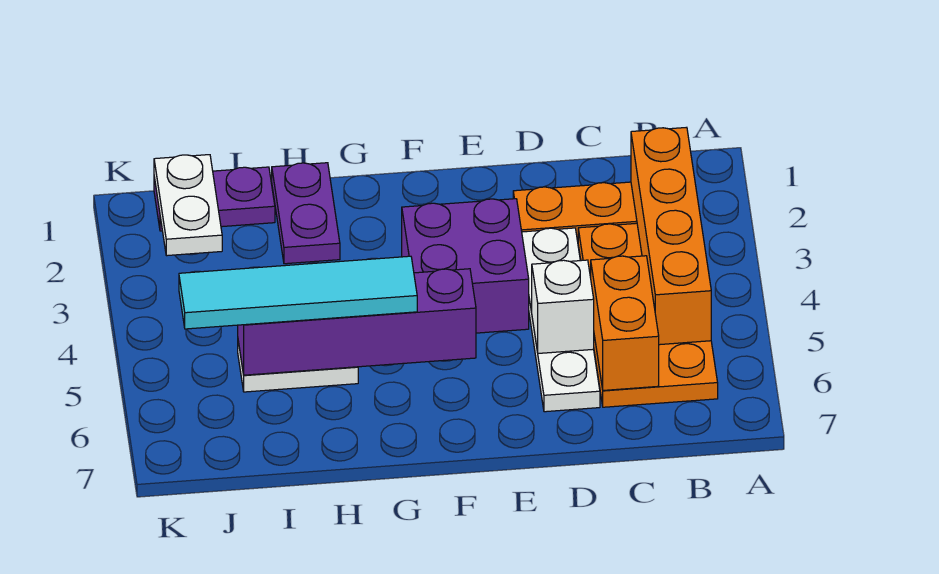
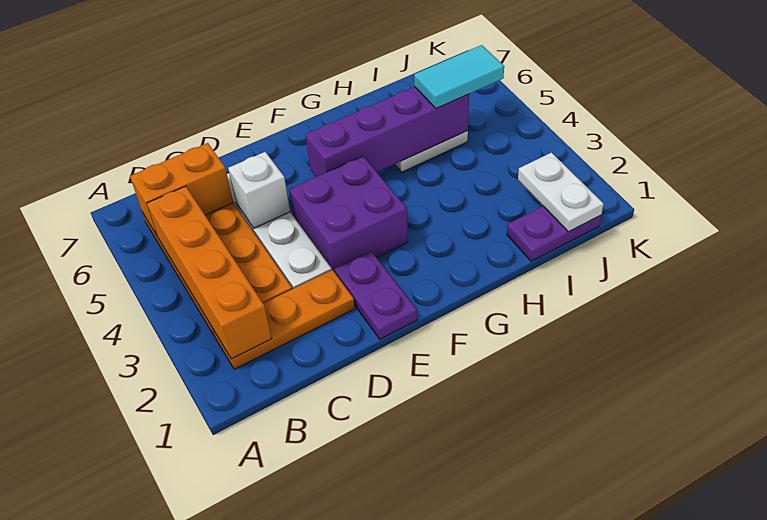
orange brick C5:C6 level 2 -> orange brick B6:C6 level 2
cyan tile G5:J5 level 3 -> cyan tile I5:J5 level 3
purple plate H1:H2 level 1 -> purple plate E1:E2 level 1

